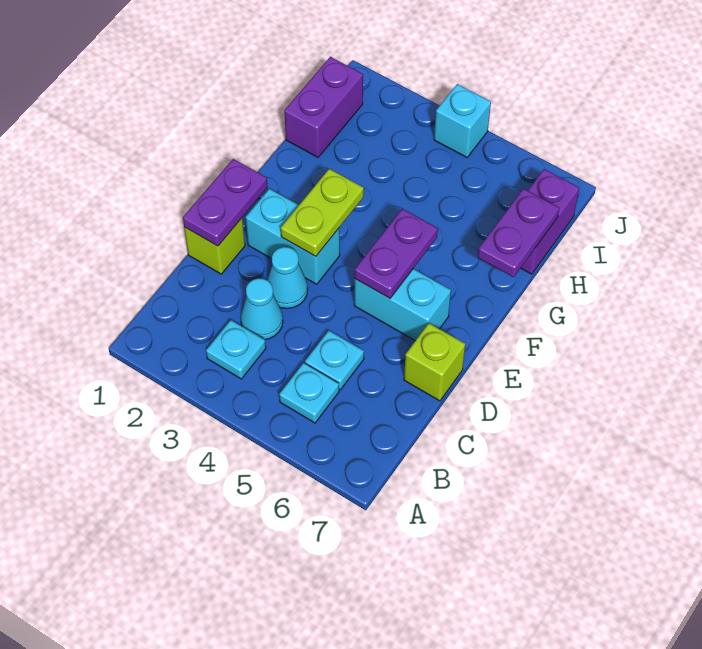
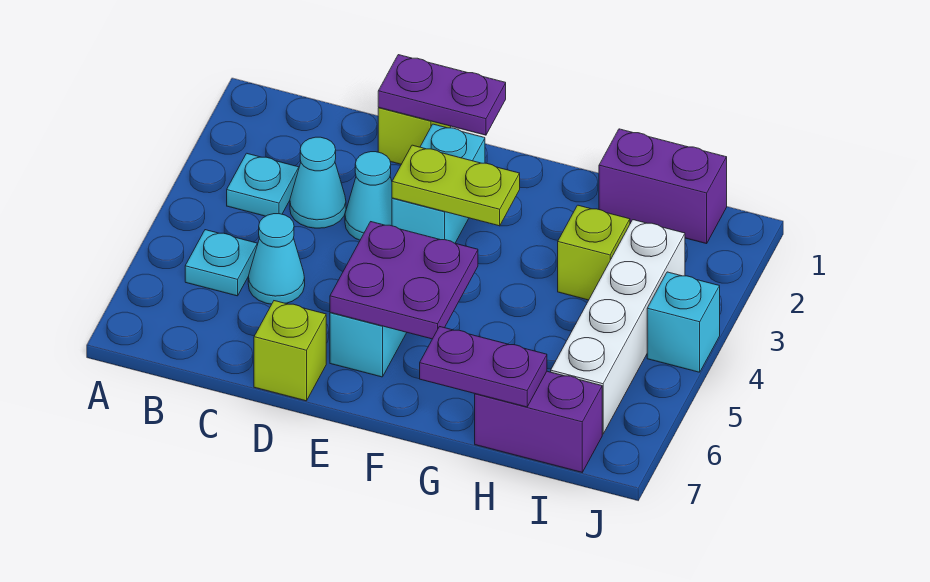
cyan plate C5 level 1 -> cyan cone C5 level 1
purple plate E5:F5 level 2 -> purple plate E5:F6 level 2
none -> lime brick H3 level 1
none -> white brick I3:I6 level 1

